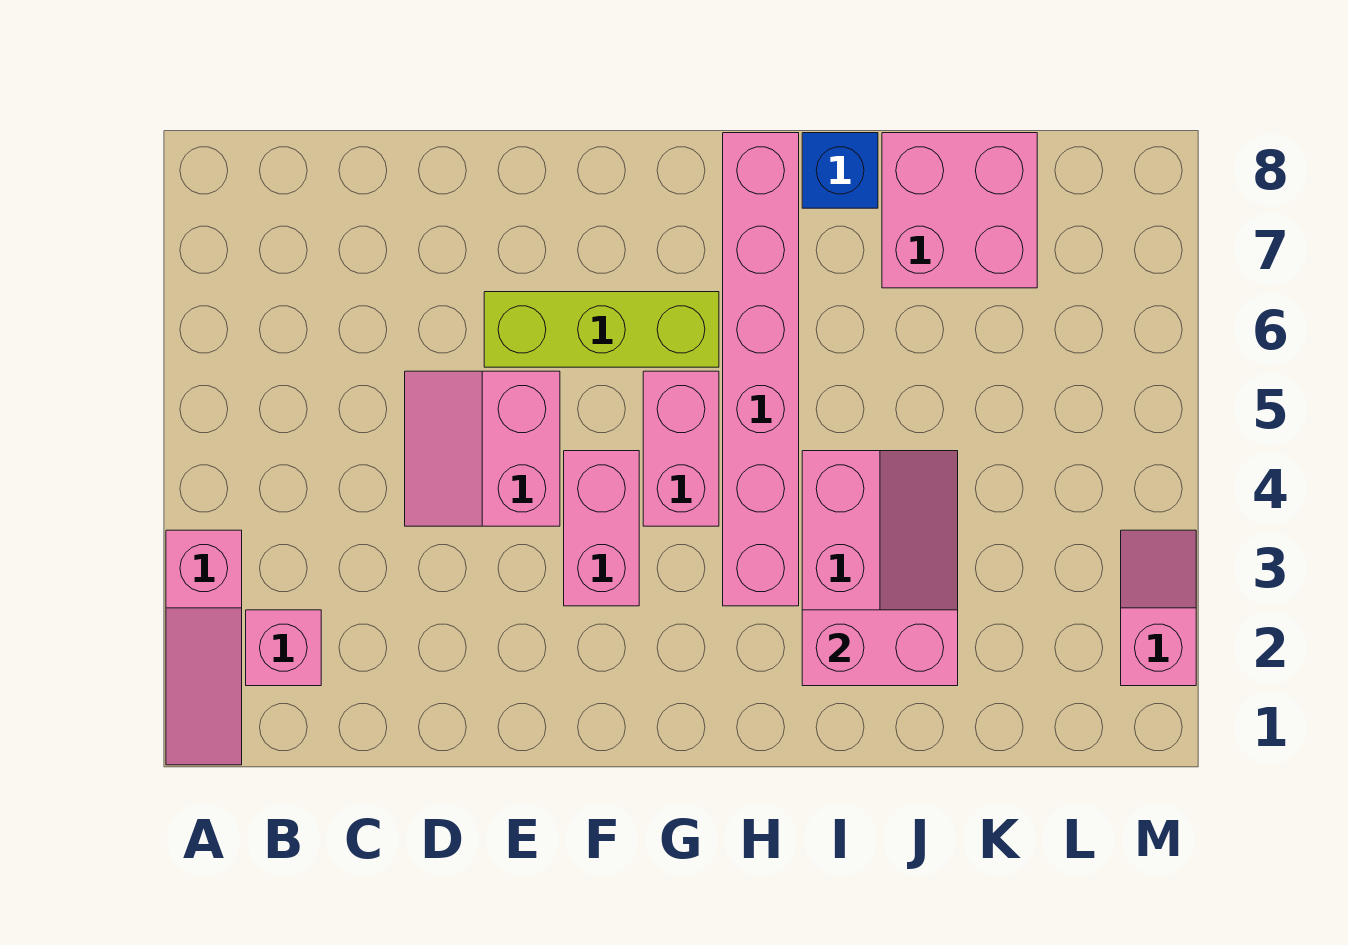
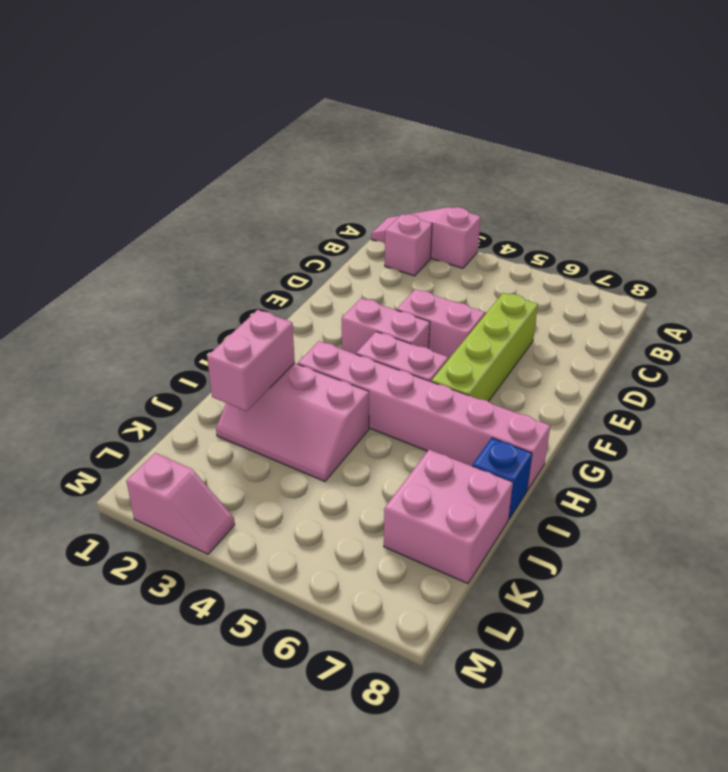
lime brick E6:G6 level 1 -> lime brick D6:G6 level 1

